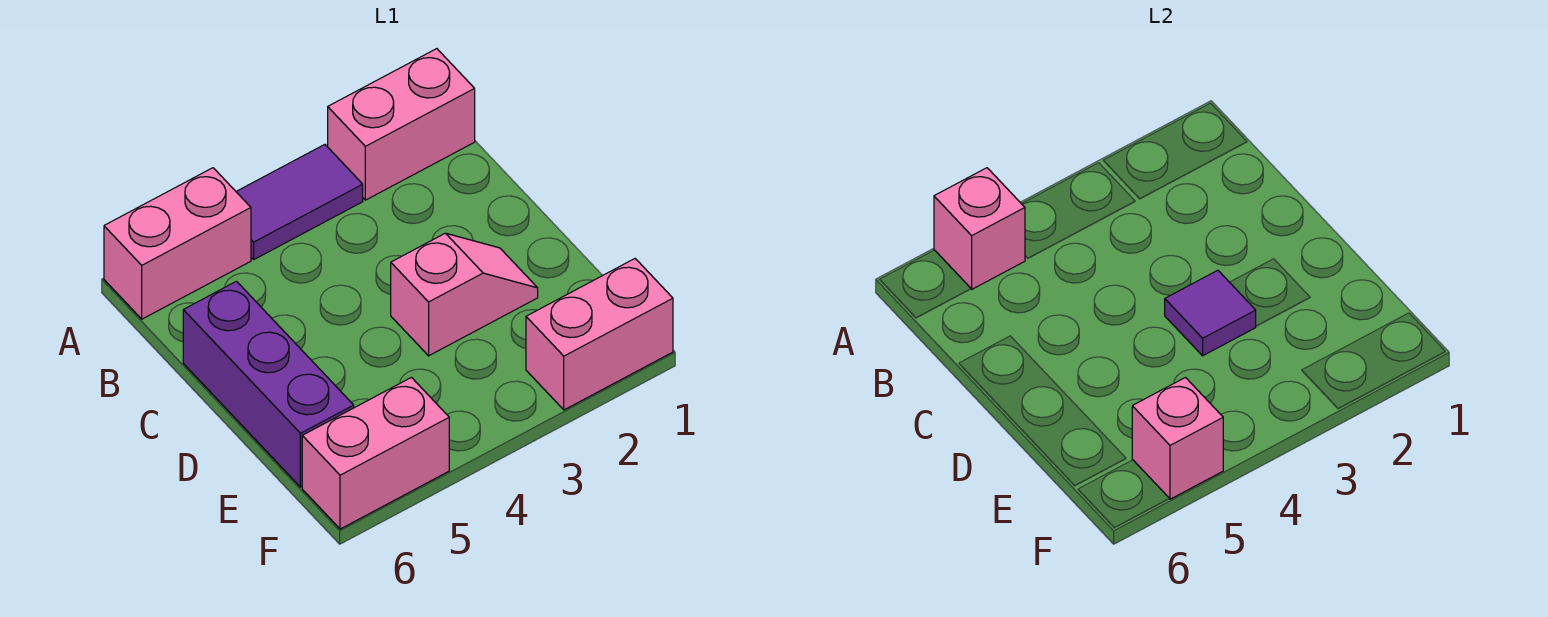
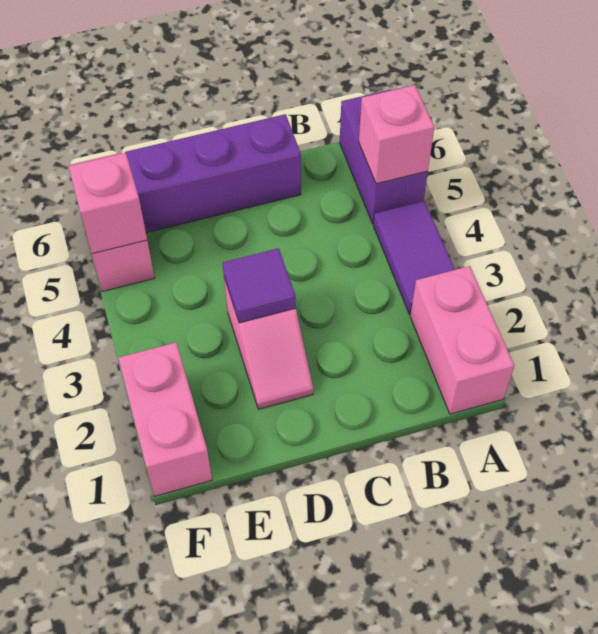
pink brick A5:A6 level 1 -> purple brick A5:A6 level 1

